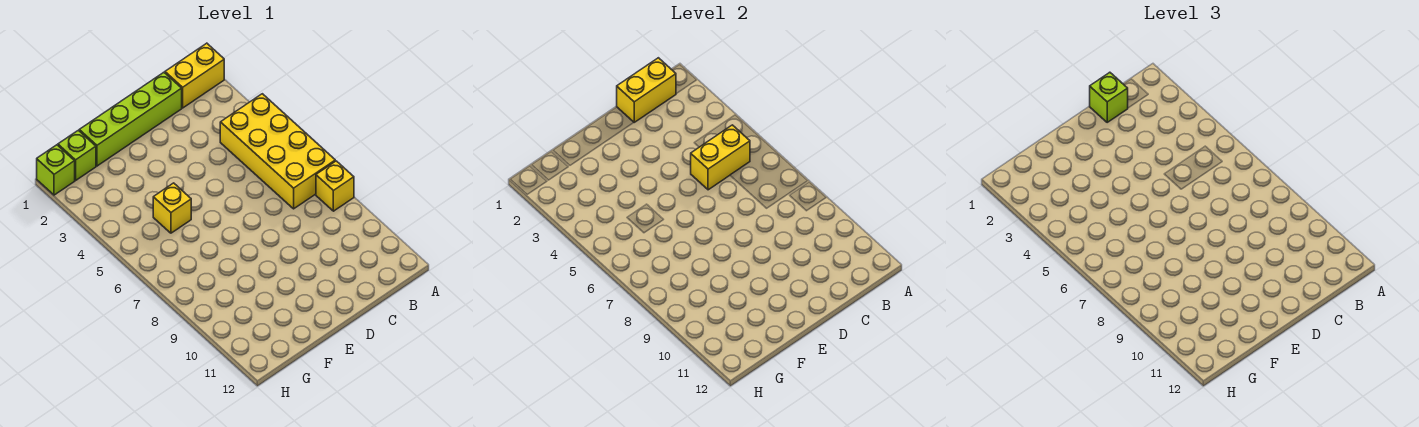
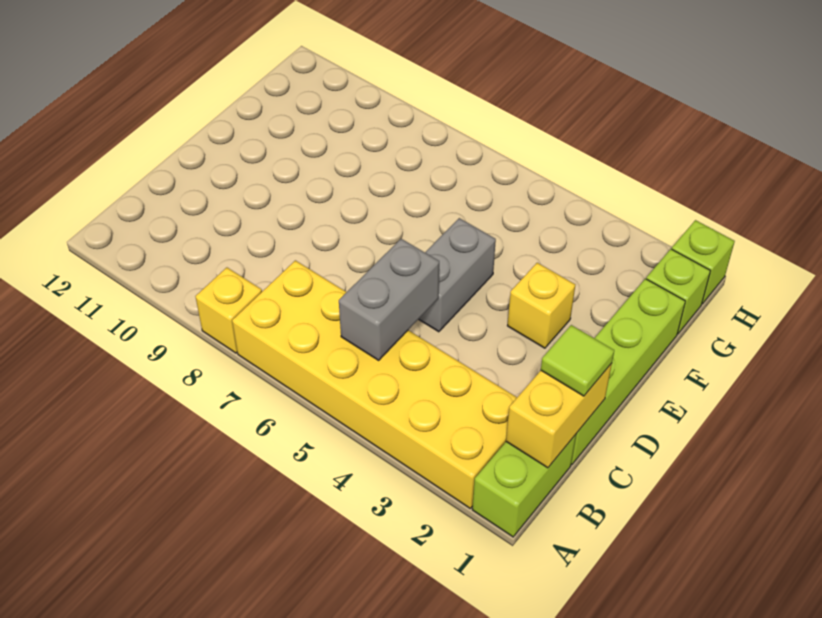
yellow brick A1:B1 level 1 -> lime brick A1:B1 level 1
yellow brick A4:B7 level 1 -> yellow brick A2:B7 level 1
yellow brick B5:C5 level 2 -> grey brick B5:C5 level 2
lime brick C1 level 3 -> lime tile C1 level 3
none -> grey brick D5:E5 level 1
yellow brick F5 level 1 -> yellow brick E3 level 1

